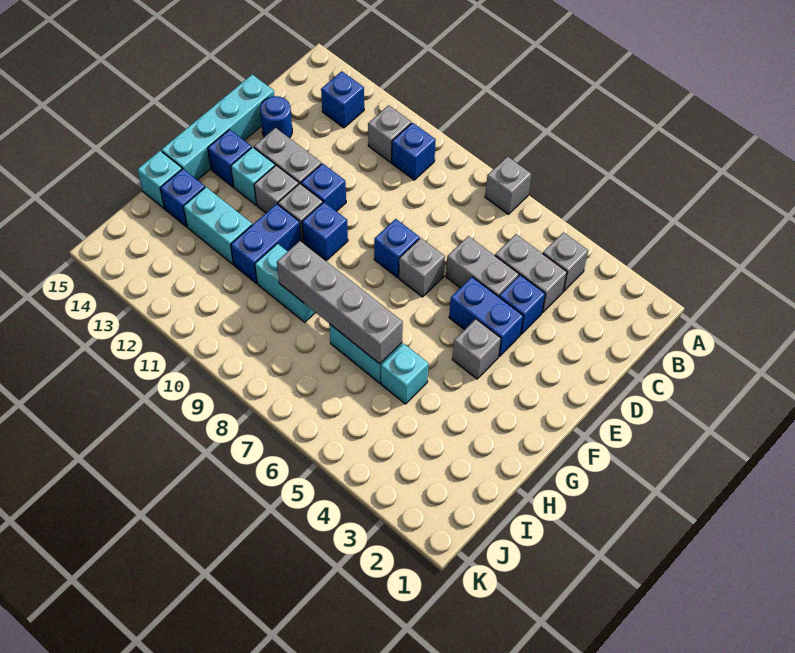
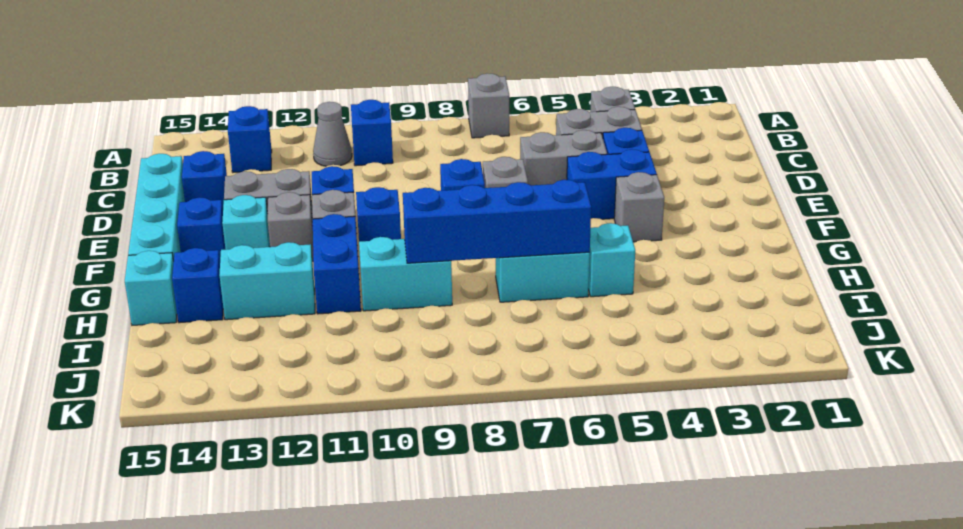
grey brick B11 level 1 -> grey cone B11 level 1
blue round brick D14 level 1 -> blue brick D14 level 1
grey brick H6:H9 level 2 -> blue brick H6:H9 level 2

